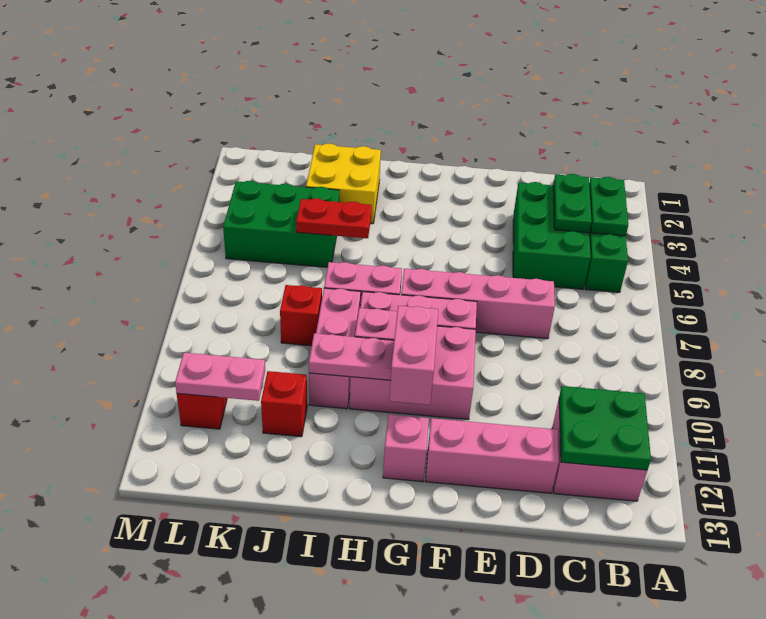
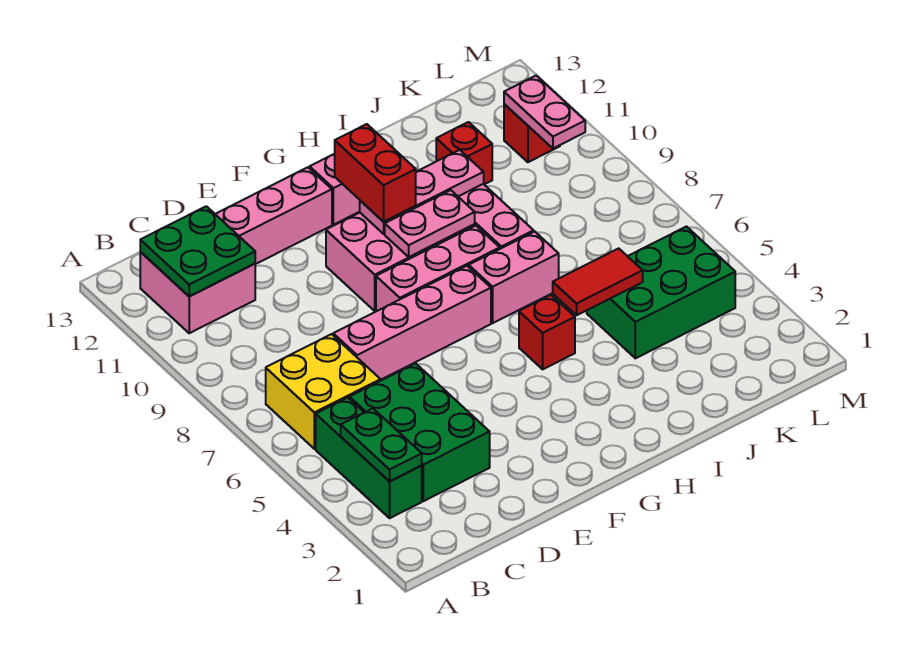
green plate C3:C4 level 2 -> none
pink brick G10:G11 level 3 -> red brick G10:G11 level 3
yellow brick I2:J3 level 1 -> yellow brick B6:C7 level 1
red plate I5:J5 level 2 -> red tile I5:J5 level 2
red brick J8 level 1 -> red brick H5 level 1
pink plate K11:L11 level 2 -> pink plate L10:L11 level 2

